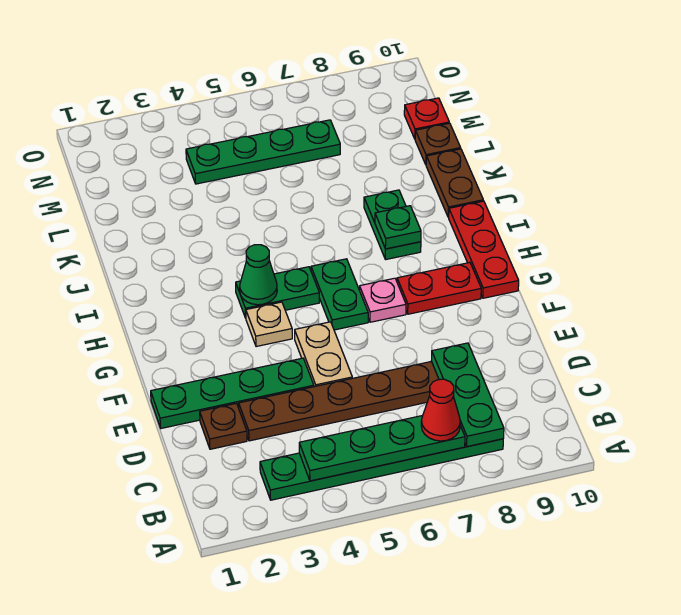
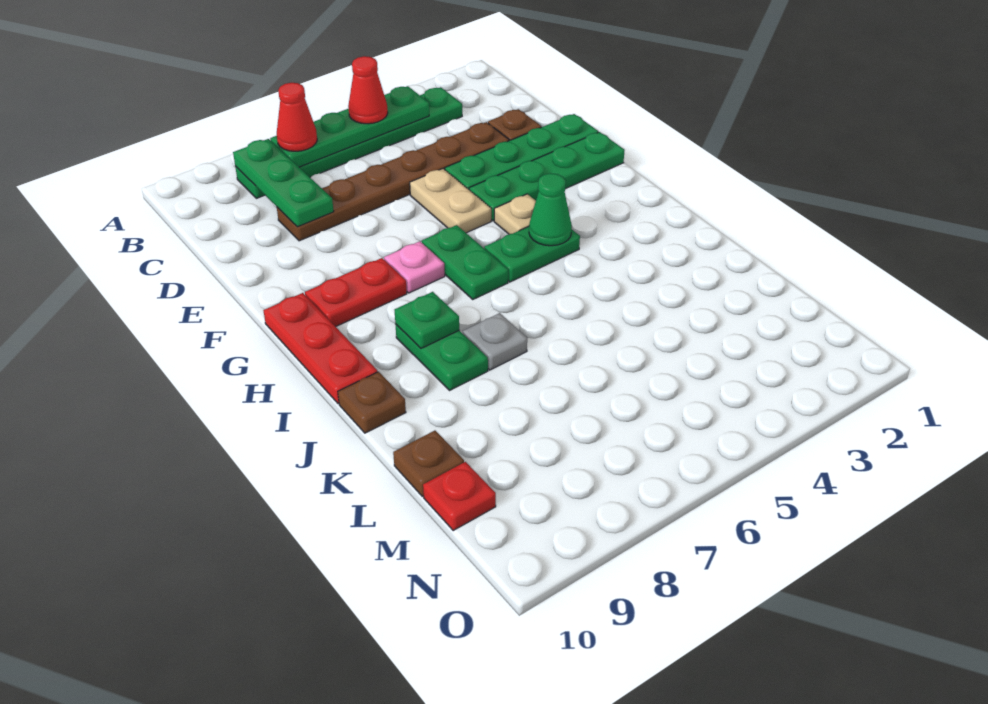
none -> red cone B5 level 3
none -> grey plate J7 level 1
brown plate J10:K10 level 1 -> brown plate J10 level 1
green plate M4:M7 level 1 -> green plate F1:F4 level 1

